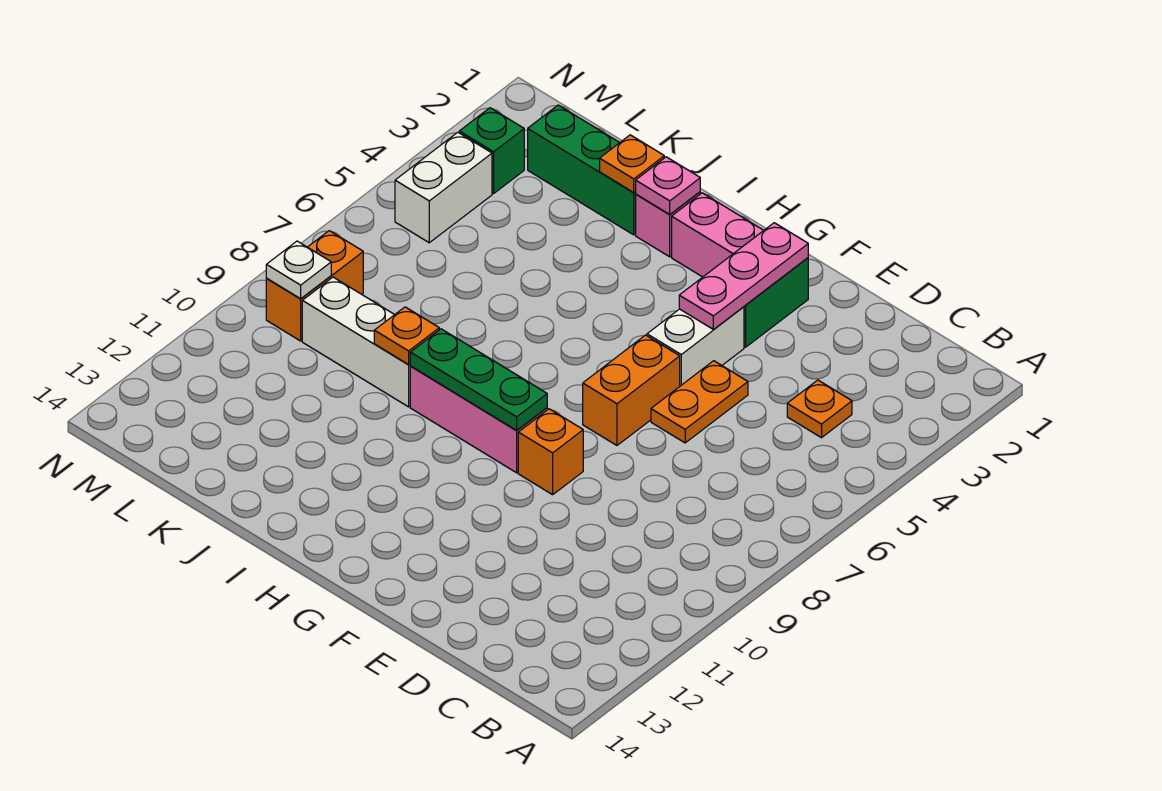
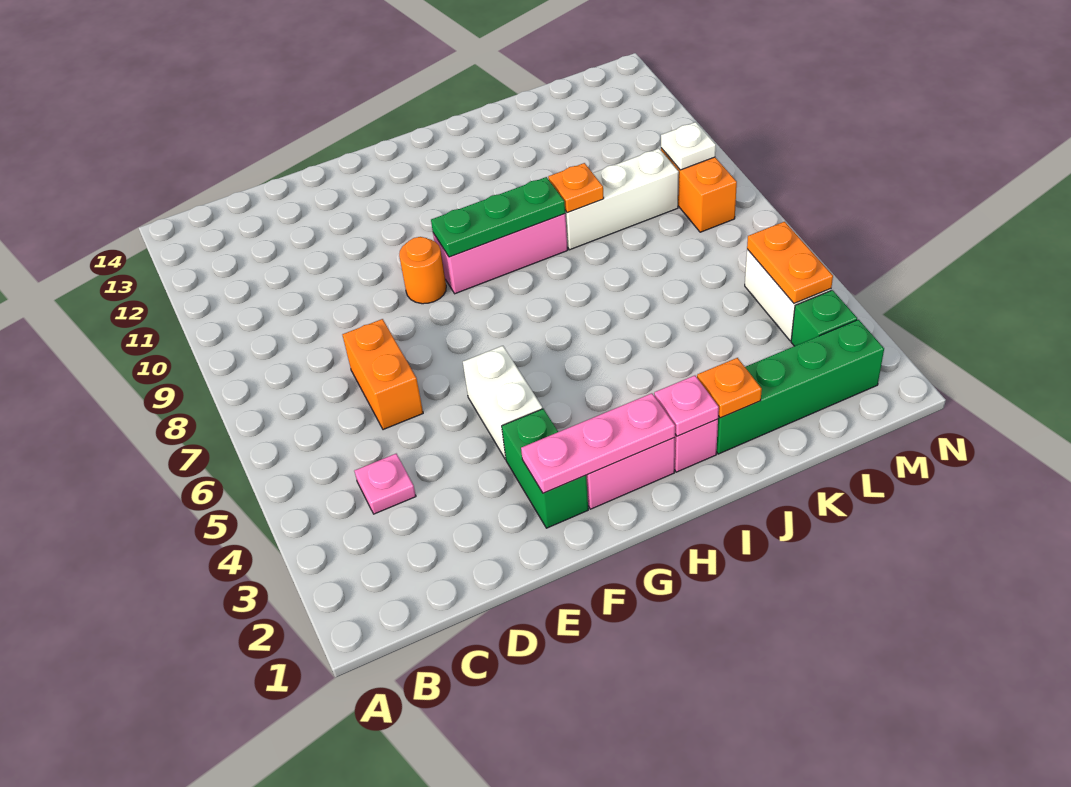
orange plate C4 level 1 -> pink plate C4 level 1
orange plate E5:E6 level 1 -> orange plate M4:M5 level 2
pink plate F2:F4 level 2 -> pink plate F2:H2 level 2
orange brick F6:F7 level 1 -> orange brick D6:D7 level 1
orange brick F9 level 1 -> orange round brick F9 level 1
green brick J2:L2 level 1 -> green brick J2:M2 level 1

